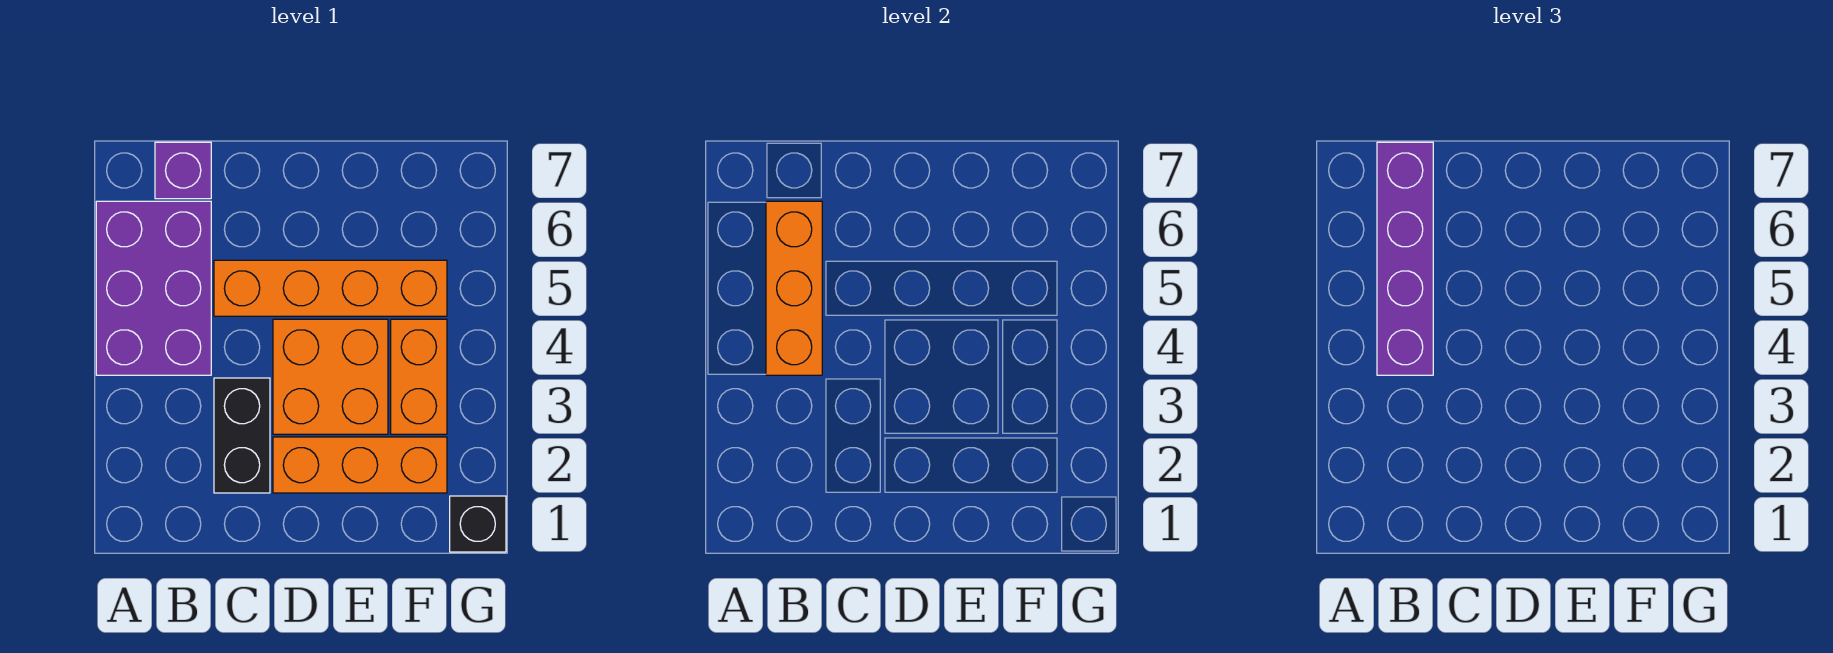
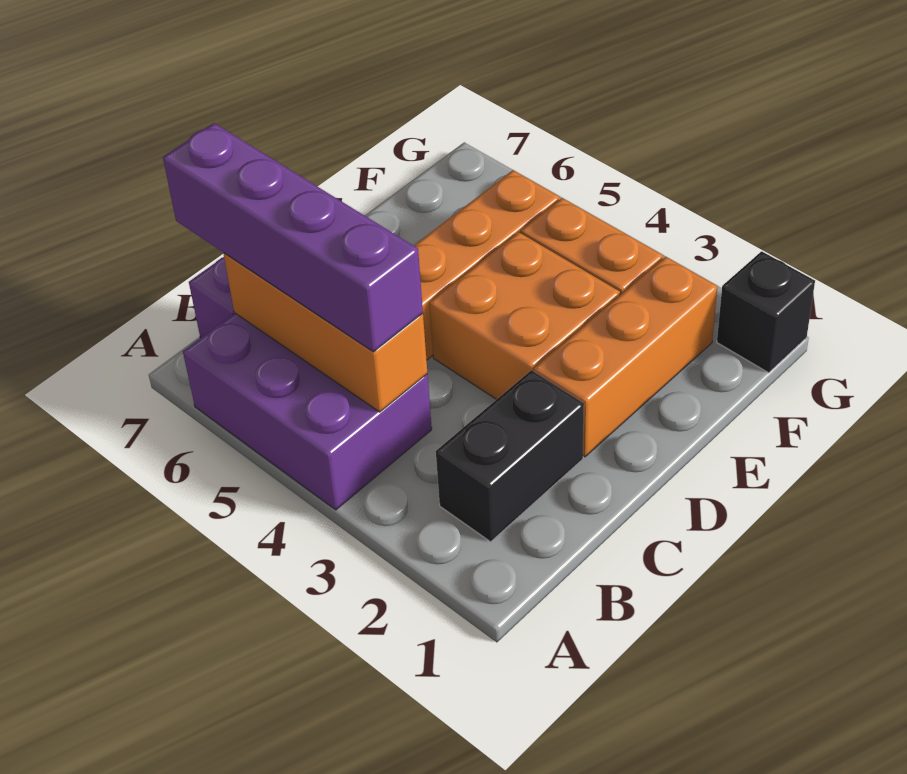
black brick C2:C3 level 1 -> black brick B2:C2 level 1

